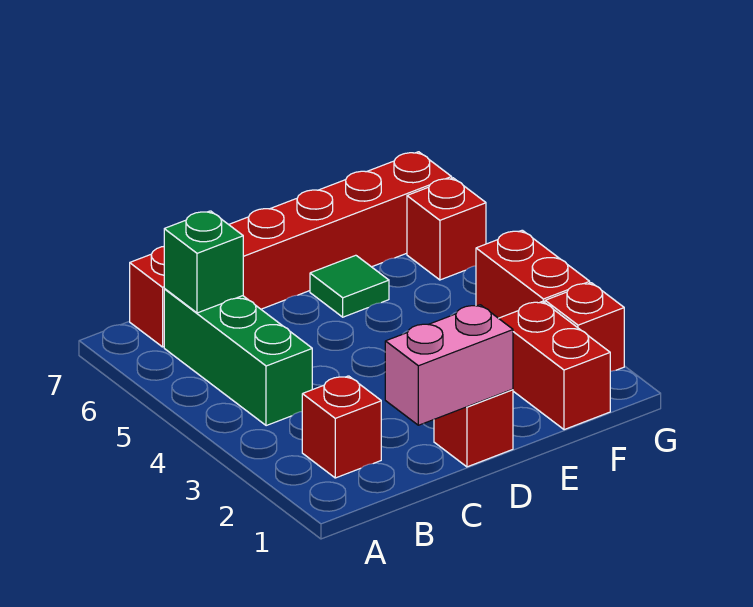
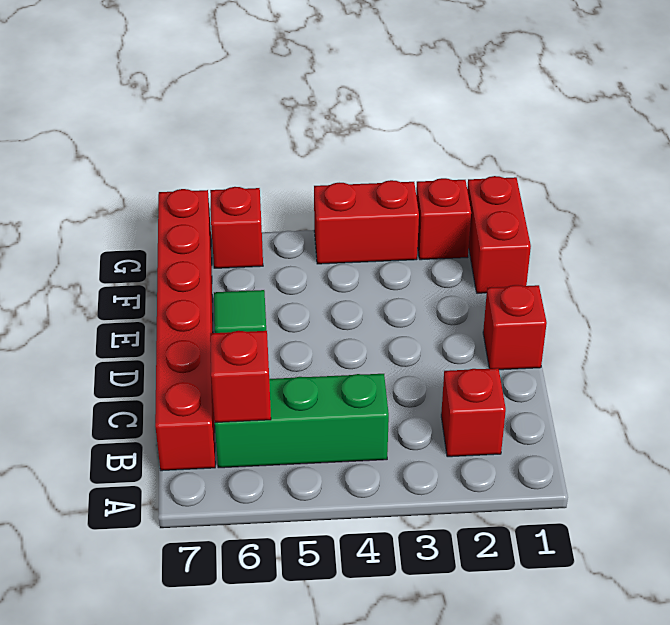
green brick B6 level 2 -> red brick B6 level 2
pink brick C1:D1 level 2 -> none
red brick F1:F2 level 1 -> red brick F1:G1 level 1

